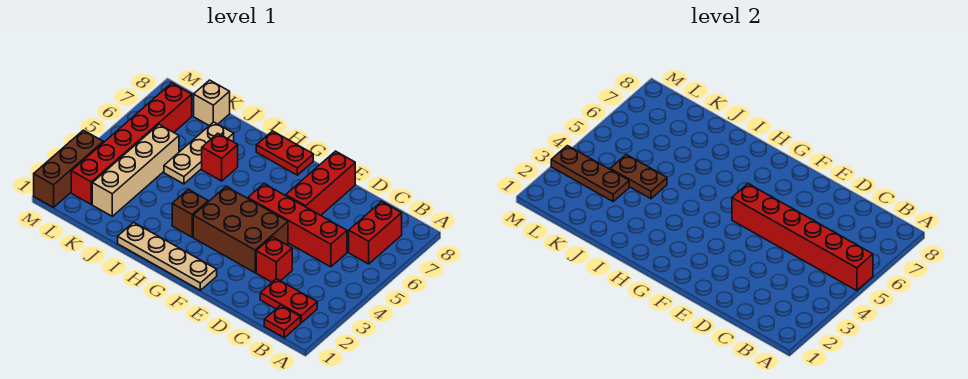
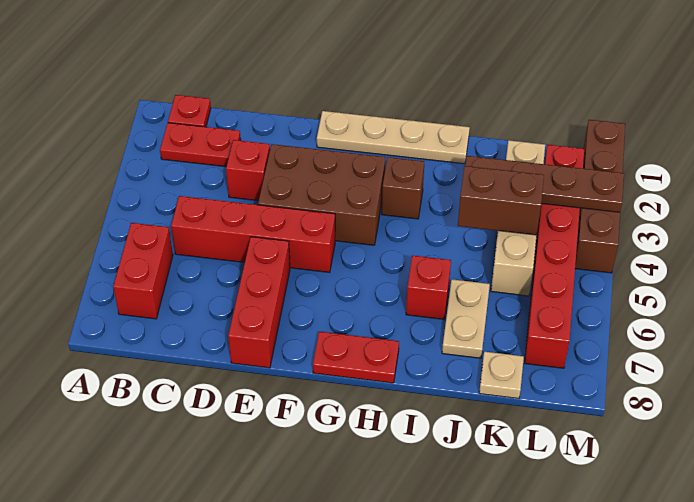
red brick A5:F5 level 2 -> none
brown plate J4:K4 level 2 -> brown brick J4:K4 level 2
tan plate J5:J7 level 1 -> tan plate J6:J7 level 1
brown plate K3:M3 level 2 -> brown plate J3:M3 level 2
tan brick K8 level 1 -> tan plate K8 level 1
brown brick M1:M3 level 1 -> brown brick M1:M4 level 1

